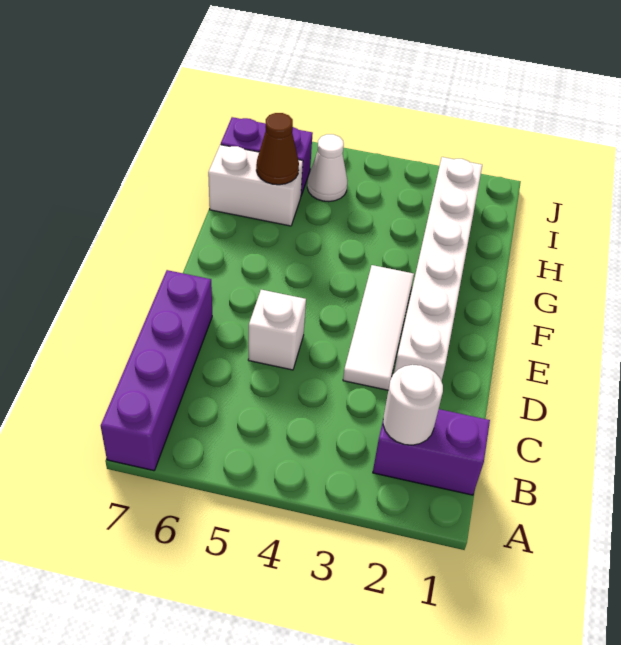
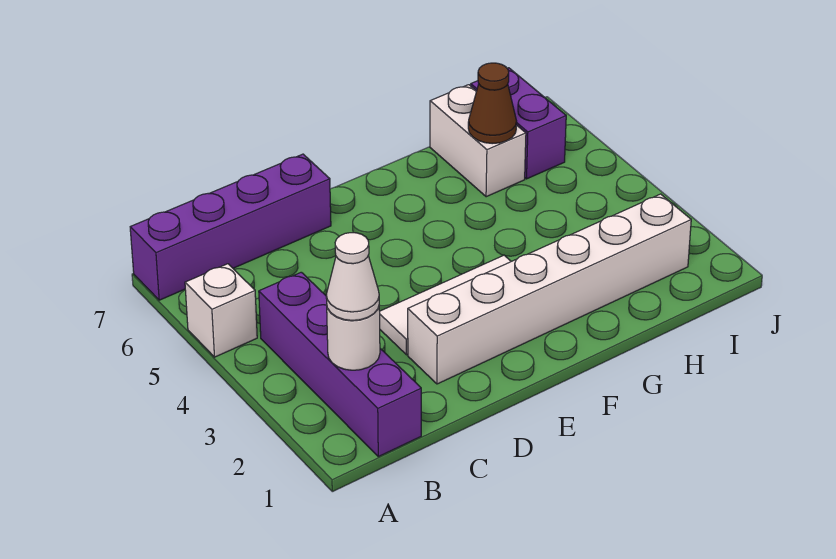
purple brick B1:B2 level 1 -> purple brick B1:B4 level 1
white brick D5 level 1 -> white brick A5 level 1
white cone I5 level 1 -> white cone B2 level 3

